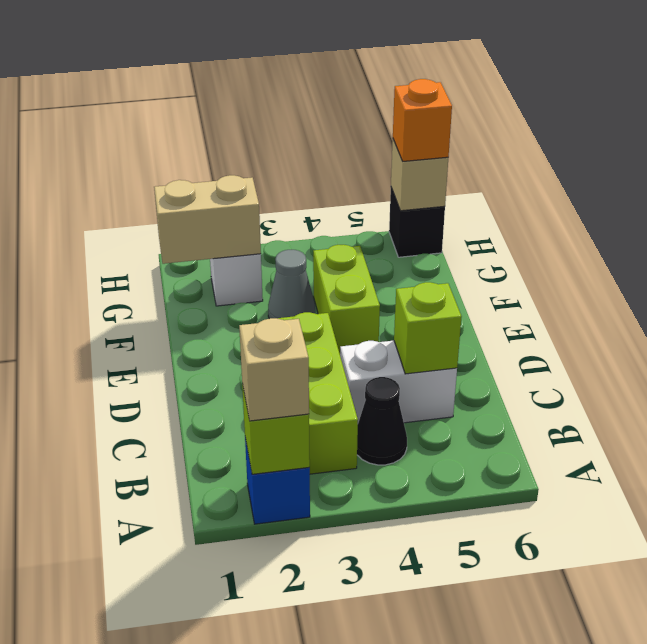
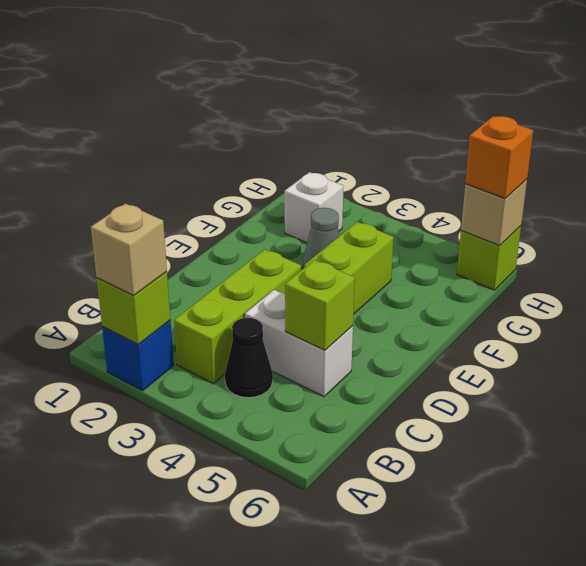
tan brick G1:G2 level 2 -> none
black brick H6 level 1 -> lime brick H6 level 1

